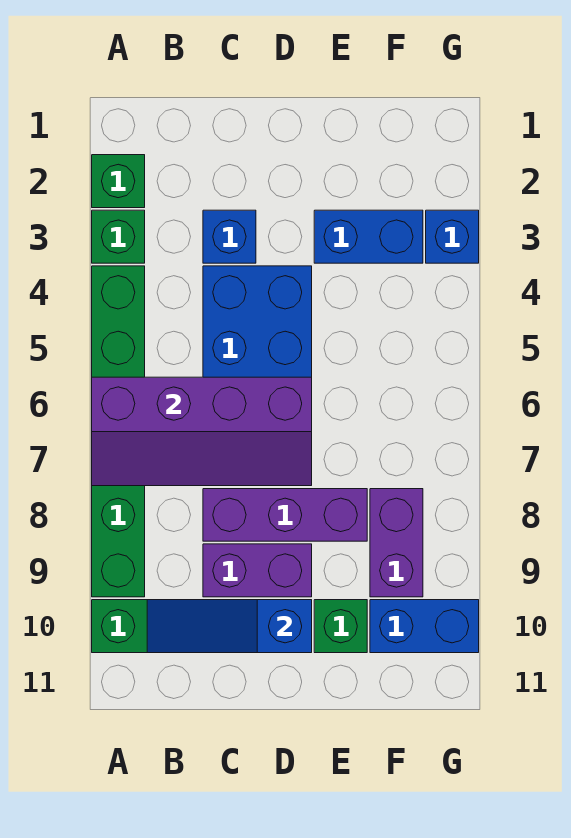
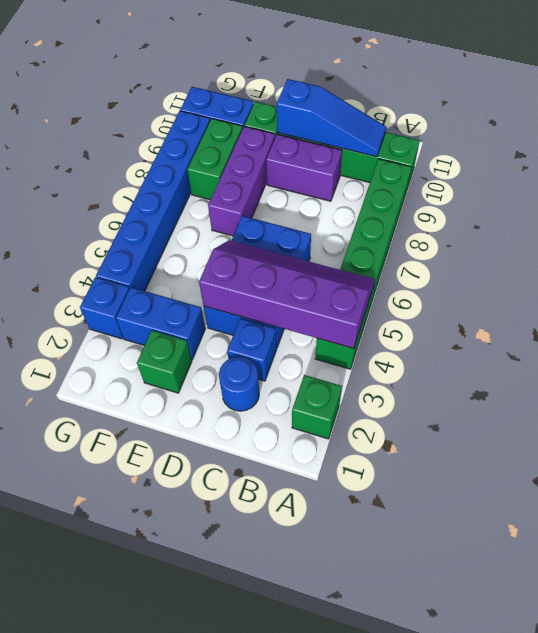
green brick A3 level 1 -> green brick E2 level 1
purple slope A6:D7 level 2 top 6 -> purple slope A4:D5 level 2 top 4
none -> blue round brick C2 level 1
purple brick C8:E8 level 1 -> purple brick E7:E9 level 1
purple brick F8:F9 level 1 -> green brick F8:F9 level 1
none -> blue brick G4:G9 level 1

